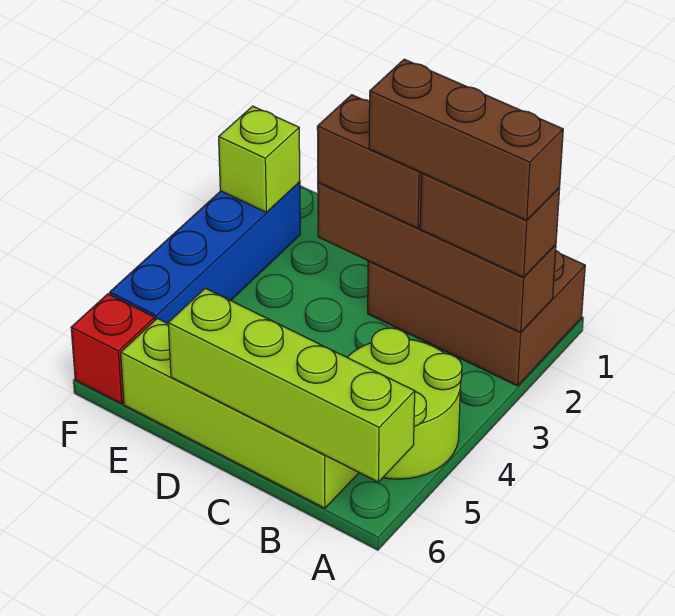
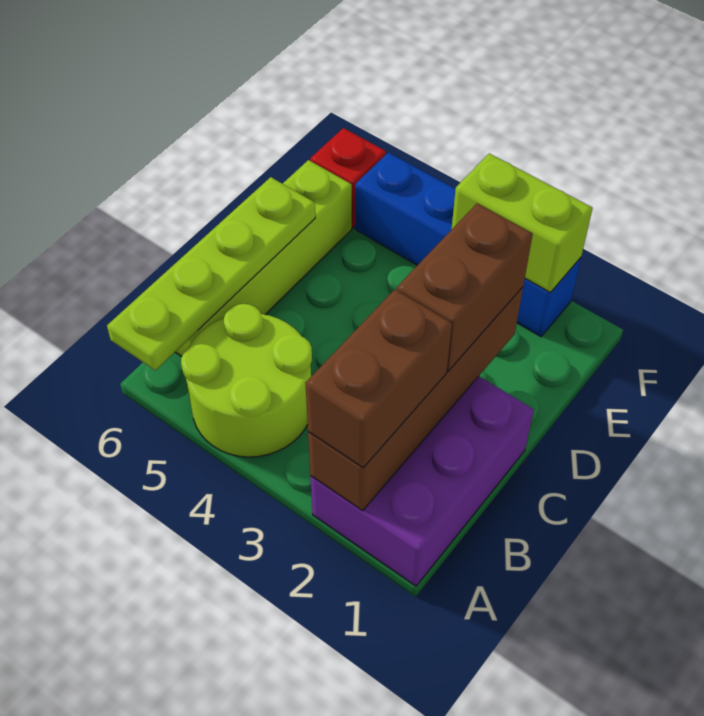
brown brick A1:C2 level 1 -> purple brick A1:C2 level 1
brown brick A2:C2 level 4 -> none
lime brick A6:D6 level 2 -> lime plate A6:D6 level 2
lime brick F2 level 2 -> lime brick F2:F3 level 2

